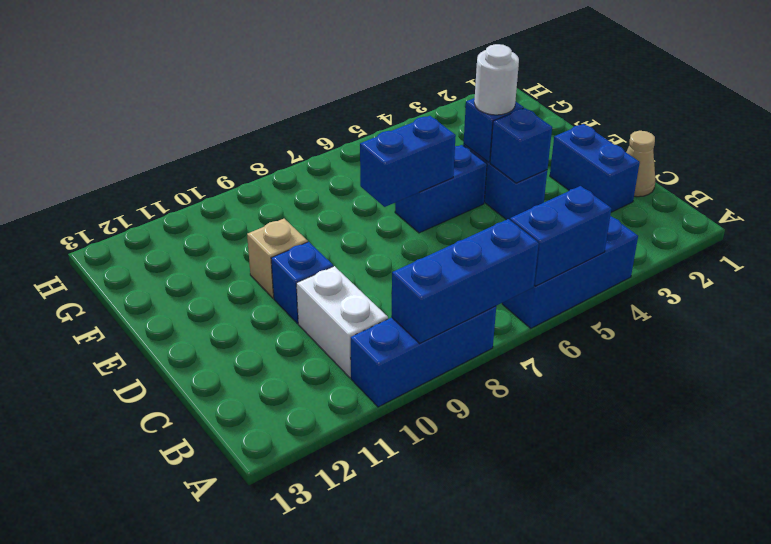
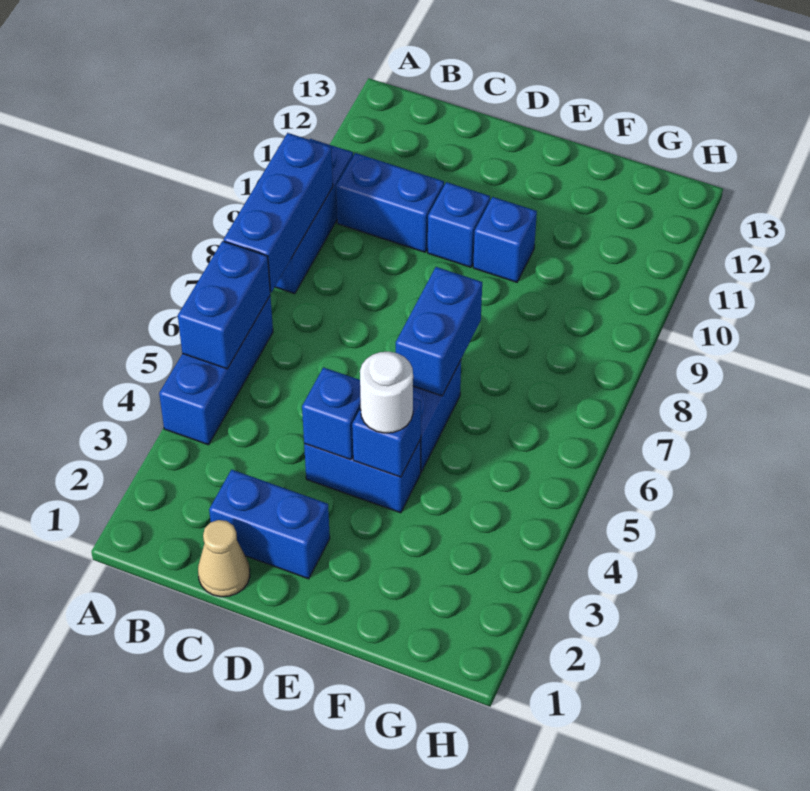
white brick B10:C10 level 1 -> blue brick B10:C10 level 1
tan brick E10 level 1 -> blue brick E10 level 1

